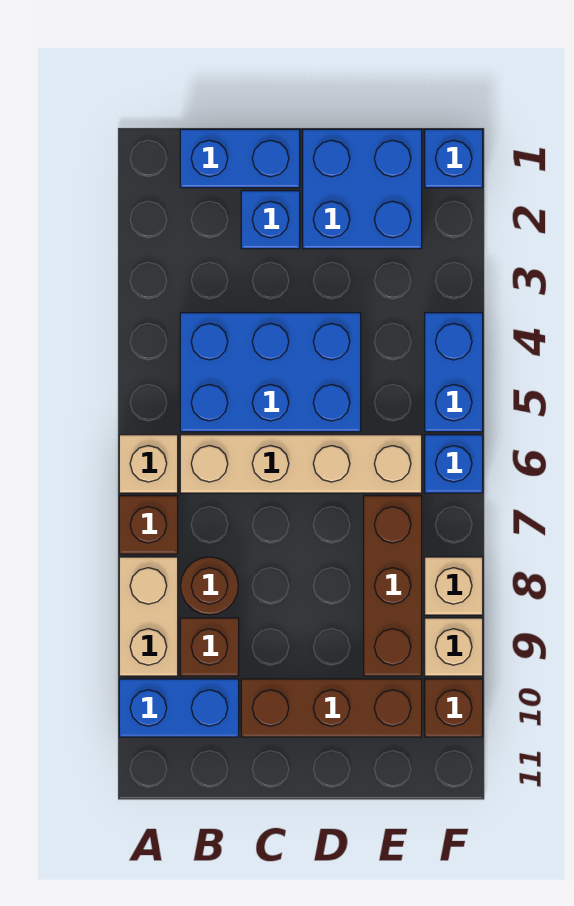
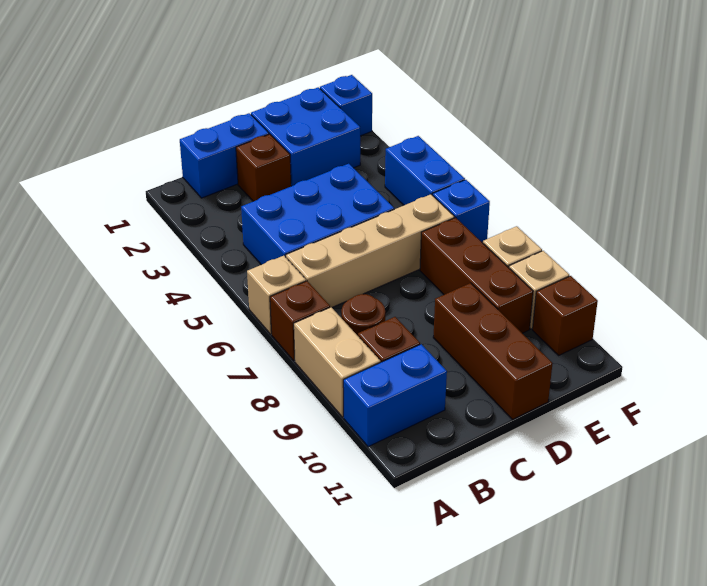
blue brick C2 level 1 -> brown brick C2 level 1
brown brick C10:E10 level 1 -> brown brick D9:D11 level 1

